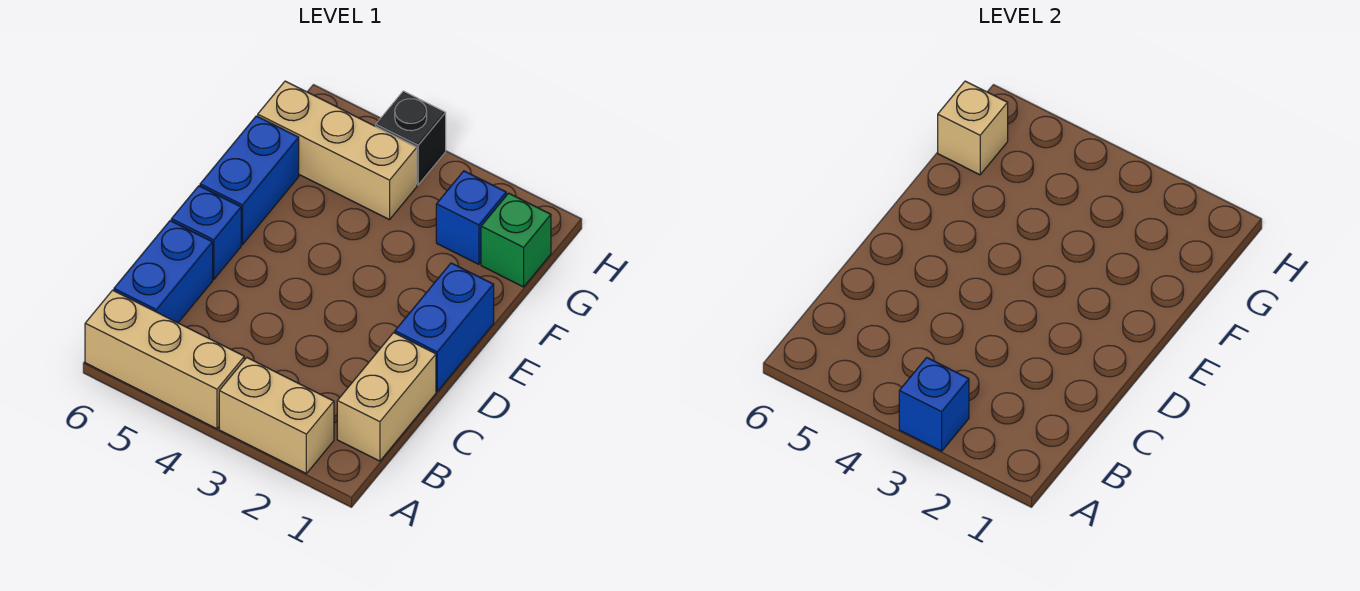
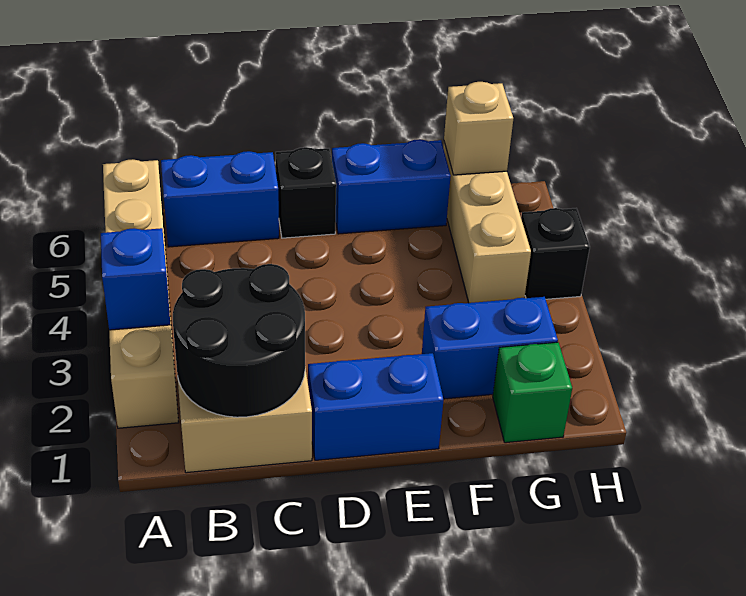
none -> black round brick B1:C2 level 2
blue brick D6 level 1 -> black brick D6 level 1
blue brick G2 level 1 -> blue brick F2:G2 level 1

